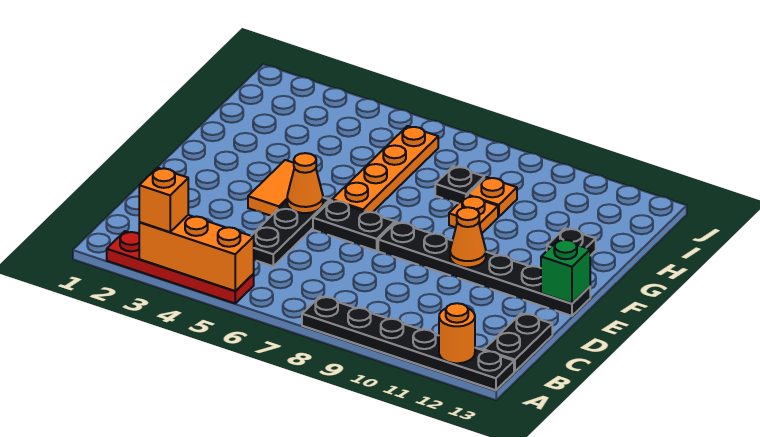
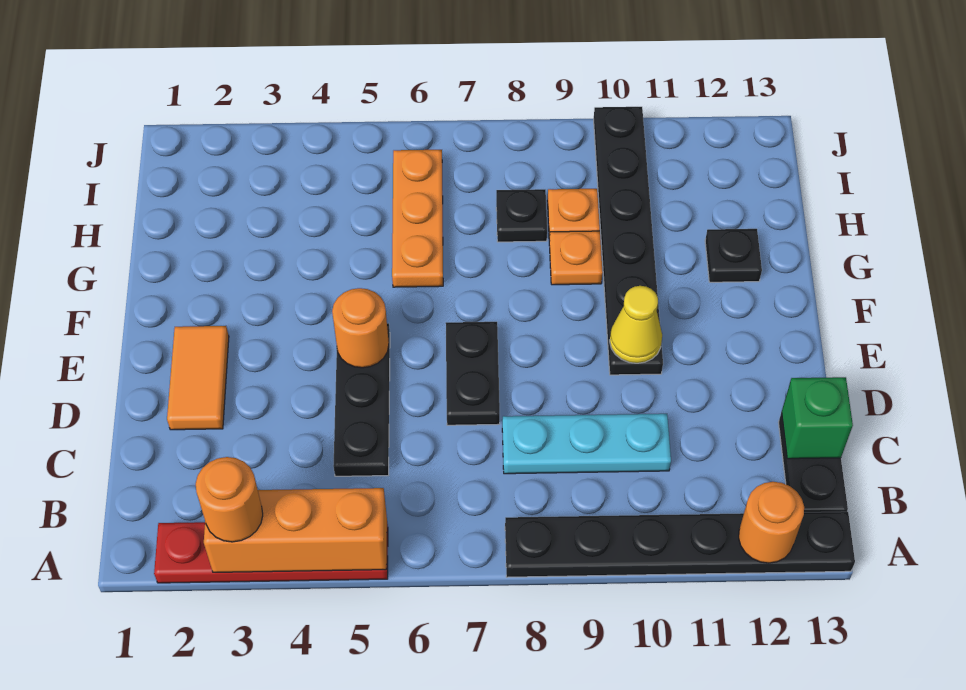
orange brick A3 level 3 -> orange round brick A3 level 3
none -> cyan plate C8:C10 level 1
orange tile E4:F4 level 1 -> orange tile D2:E2 level 1
orange cone E5 level 2 -> orange round brick E5 level 2
black plate E6:E7 level 1 -> black plate D7:E7 level 1
black plate E8:E13 level 1 -> black plate E10:J10 level 1
orange cone E10 level 2 -> yellow cone E10 level 2
green brick E13 level 2 -> green brick C13 level 2
orange plate F6:I6 level 1 -> orange plate G6:I6 level 1

